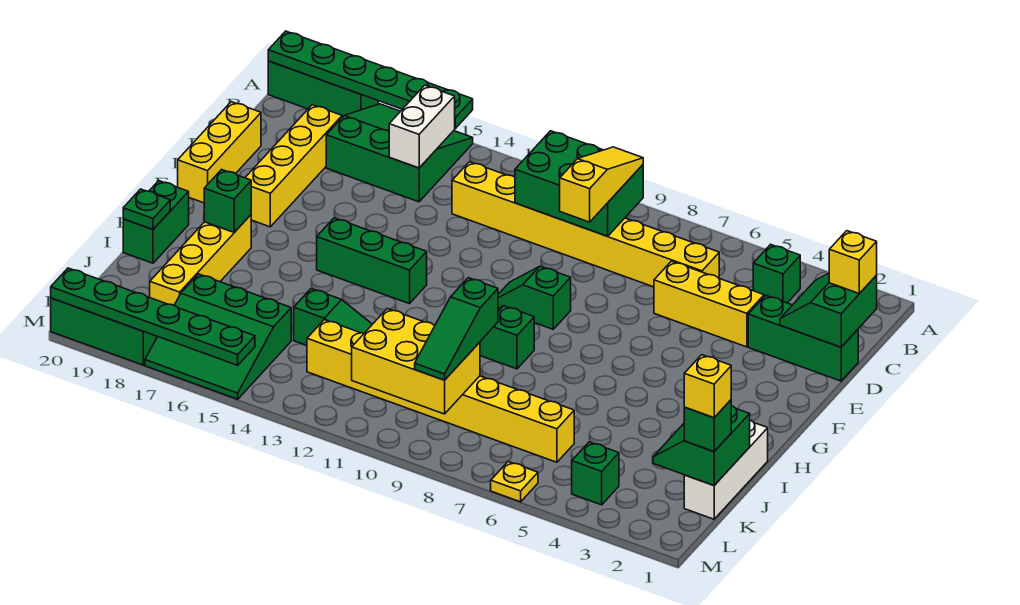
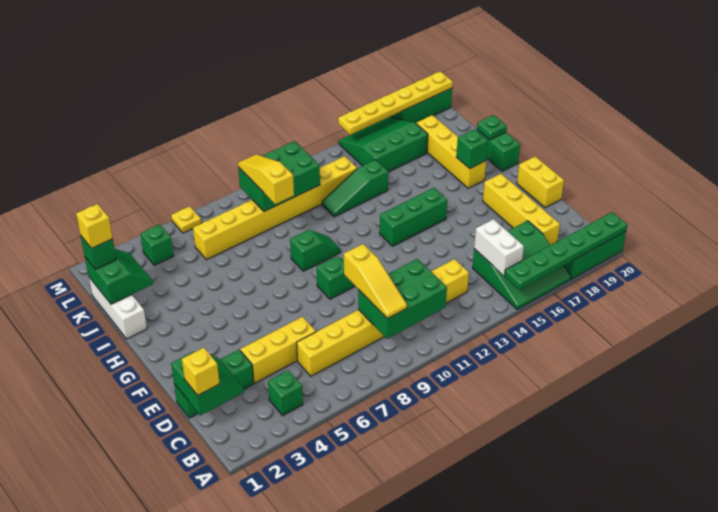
yellow brick D20:F20 level 1 -> yellow brick E20:F20 level 1
green slope J9:L9 level 3 top J -> yellow slope J9:L9 level 3 top J
yellow brick K9:L11 level 2 -> green brick K9:L11 level 2
green plate M15:M20 level 2 -> yellow plate M15:M20 level 2

